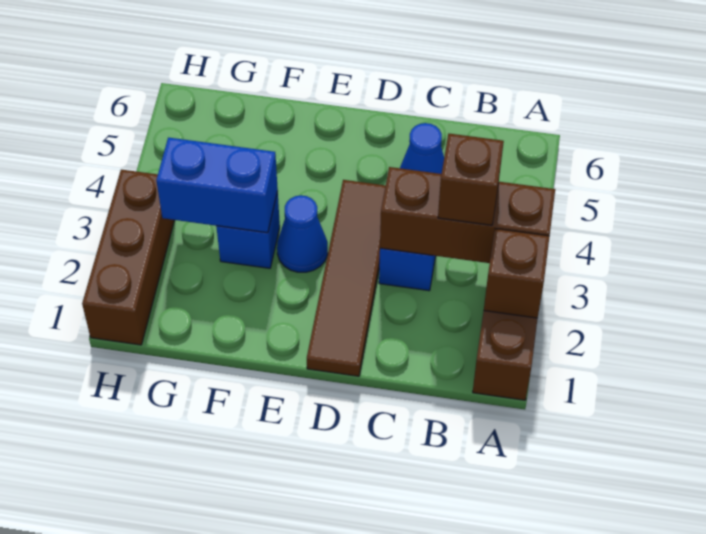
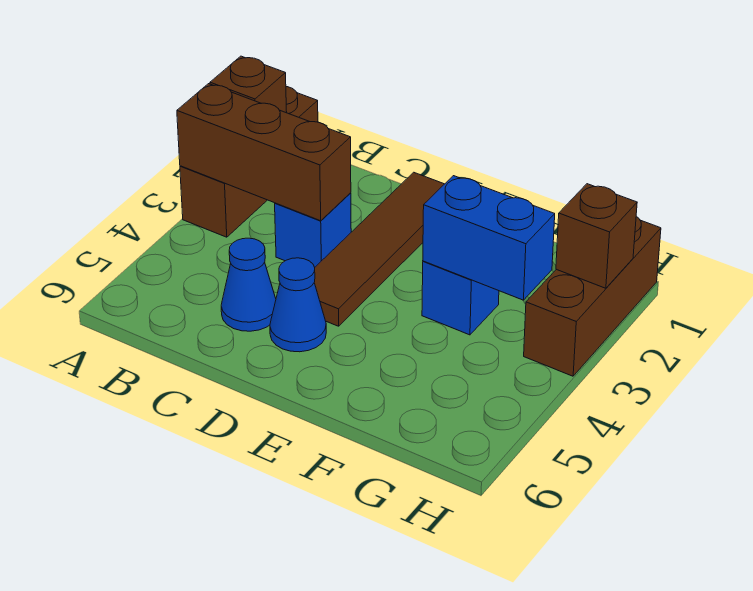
brown brick B3 level 3 -> brown brick H2 level 2
blue cone E3 level 1 -> blue cone D5 level 1

